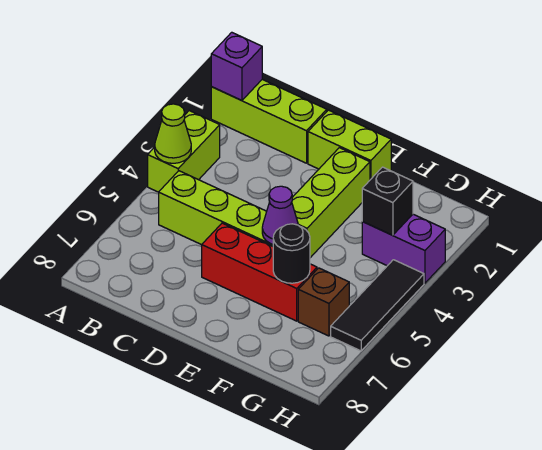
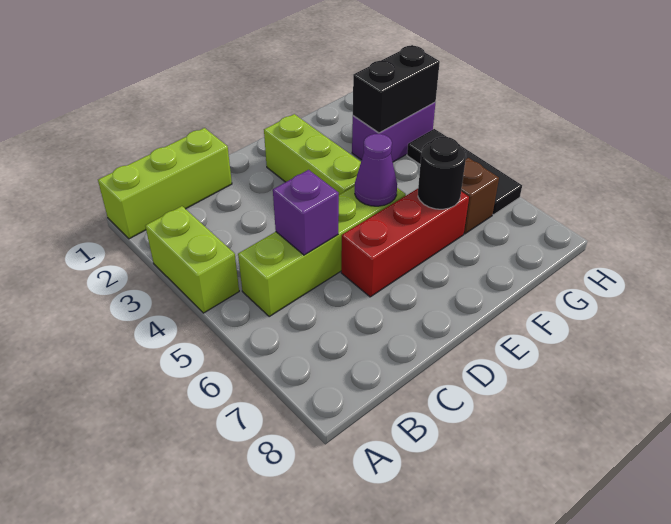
purple brick A1 level 2 -> purple brick C5 level 2
lime cone A4 level 2 -> none
lime brick D1:E1 level 1 -> none
black brick G3 level 2 -> black brick G3:H3 level 2

